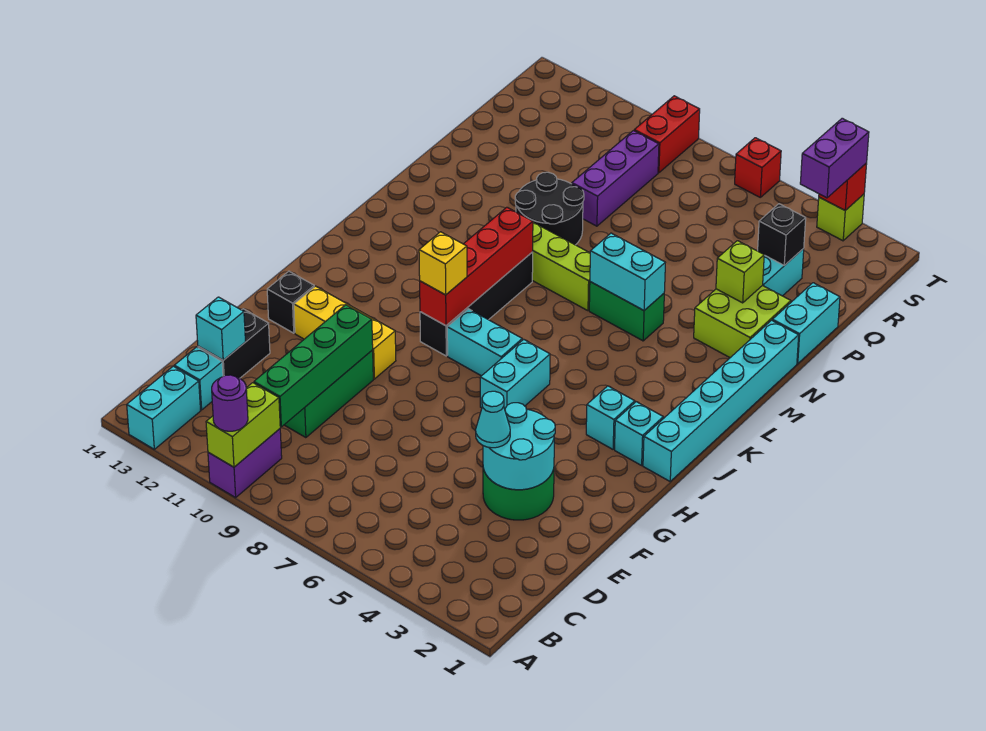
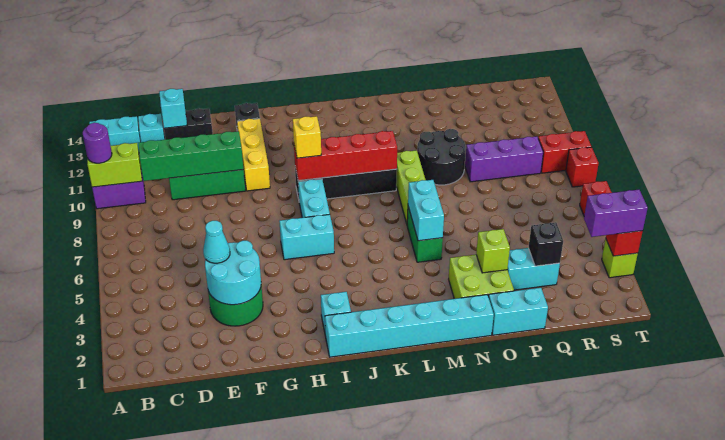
cyan brick I3 level 1 -> none
none -> red brick T8 level 1

